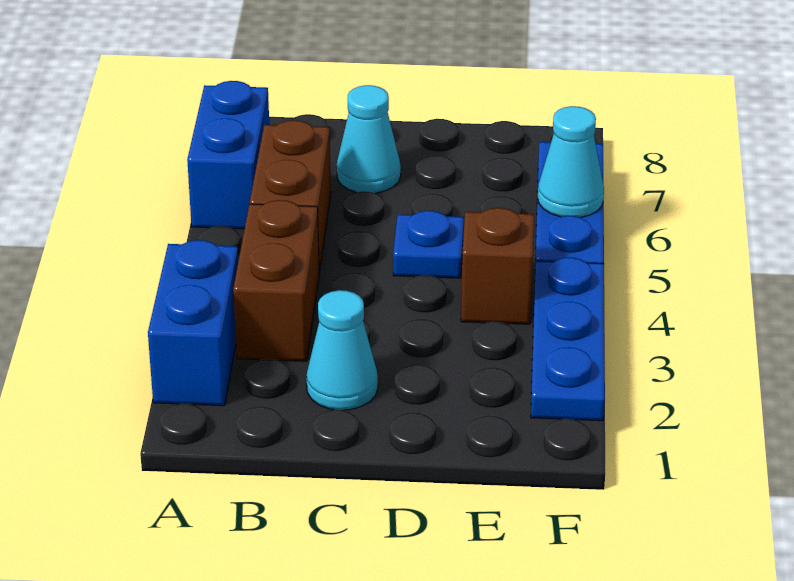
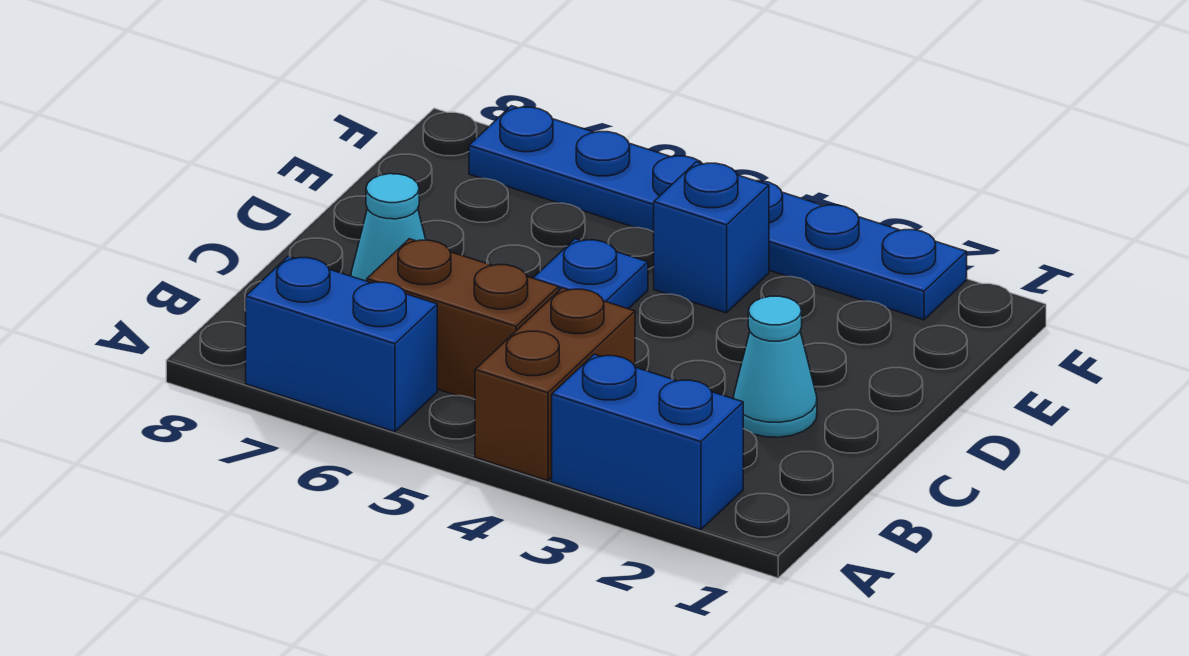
brown brick B3:B4 level 1 -> brown brick A4:B4 level 1
brown brick E4 level 1 -> blue brick E4 level 1
cyan cone F6 level 2 -> none

